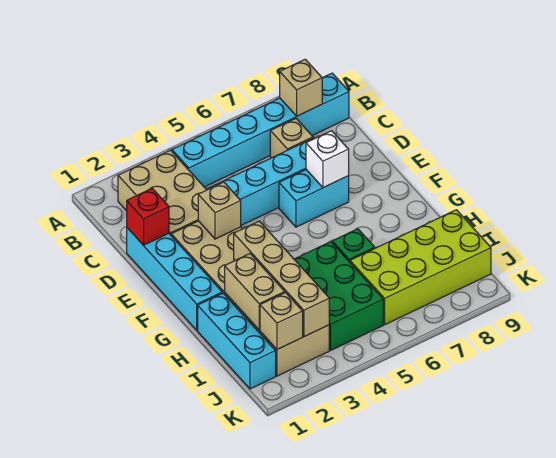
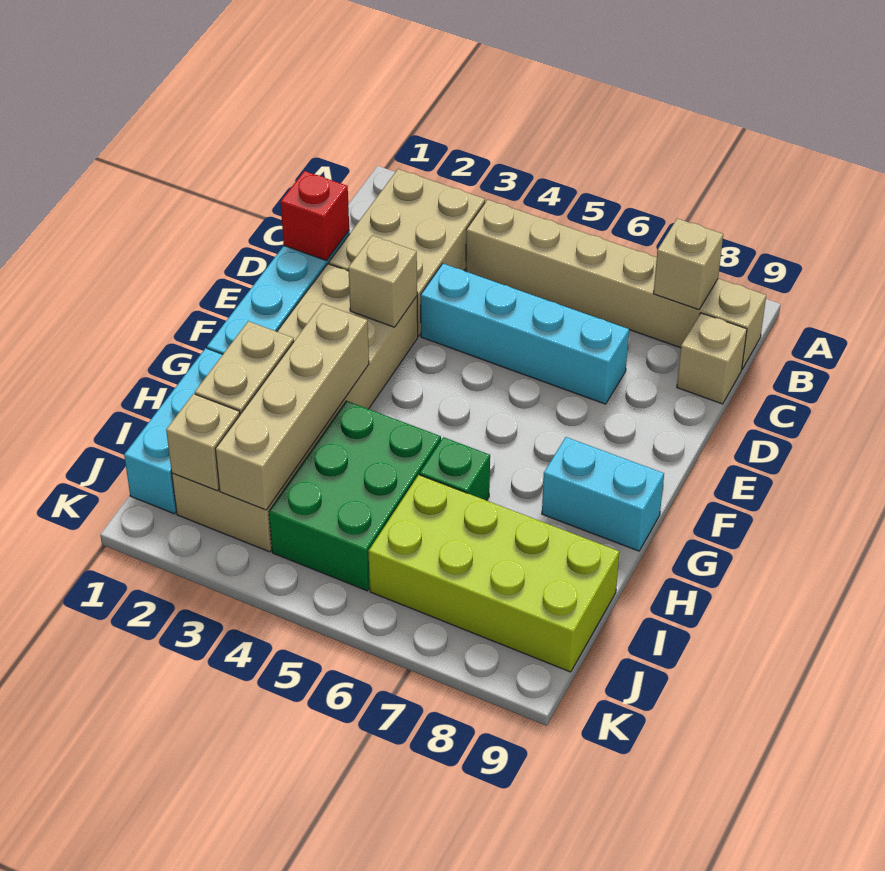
cyan brick B4:B9 level 1 -> tan brick B4:B9 level 1
tan brick C7 level 1 -> tan brick C9 level 1
cyan brick E6:E7 level 1 -> cyan brick G8:G9 level 1
white brick E7 level 2 -> none

